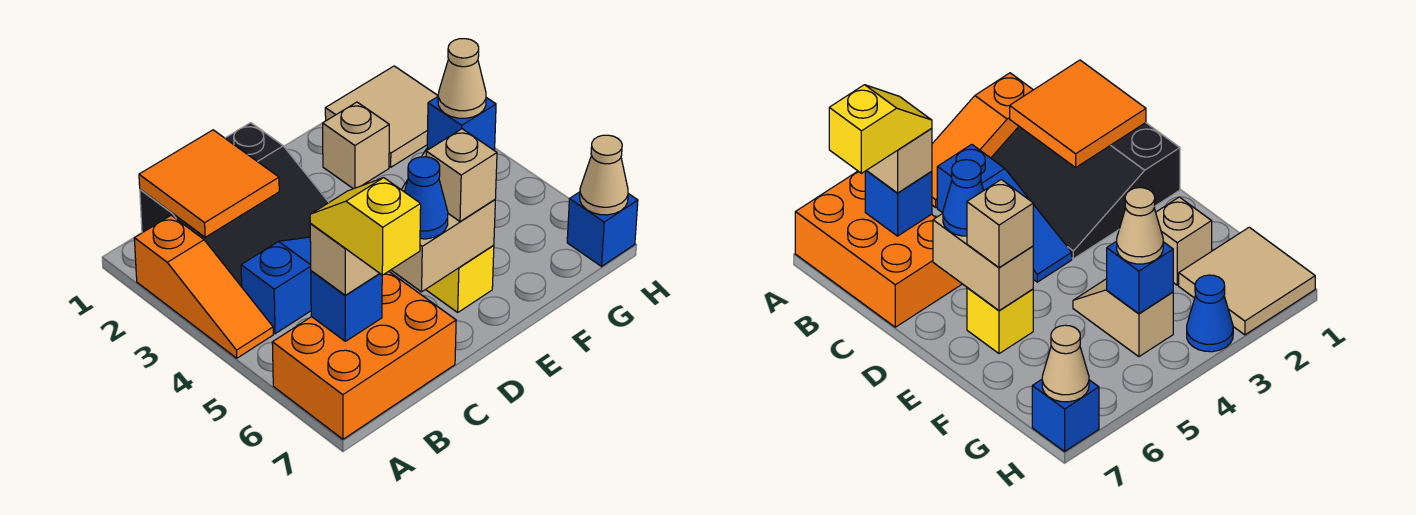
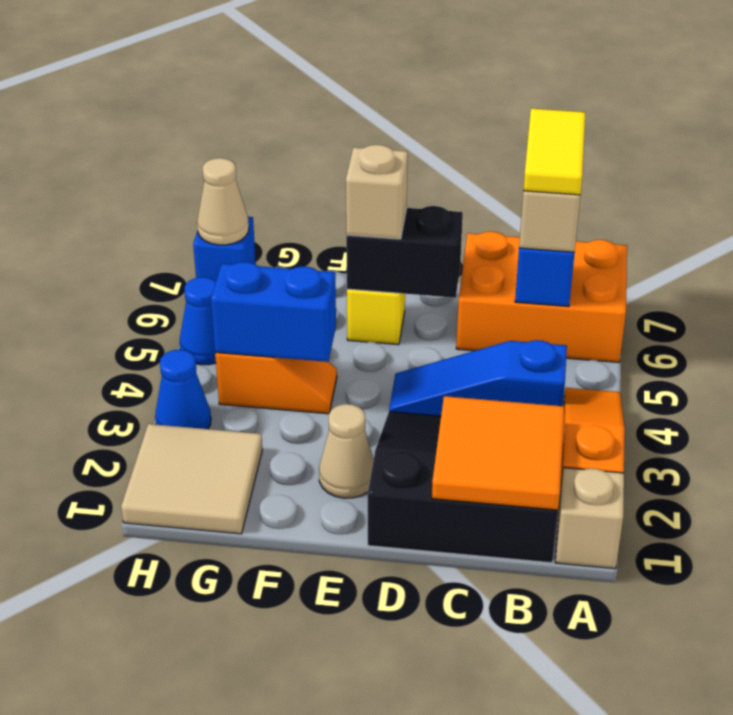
yellow slope B6:B7 level 4 top 7 -> yellow tile B6:B7 level 4
tan brick D6:E6 level 2 -> black brick D6:E6 level 2
blue cone D6 level 3 -> blue cone H5 level 1
tan brick F2 level 1 -> tan brick A1 level 1
tan slope F4:G4 level 1 top G -> orange slope F4:G4 level 1 top G
blue brick G4 level 2 -> blue brick F4:G4 level 2
tan cone G4 level 3 -> tan cone E2 level 1

